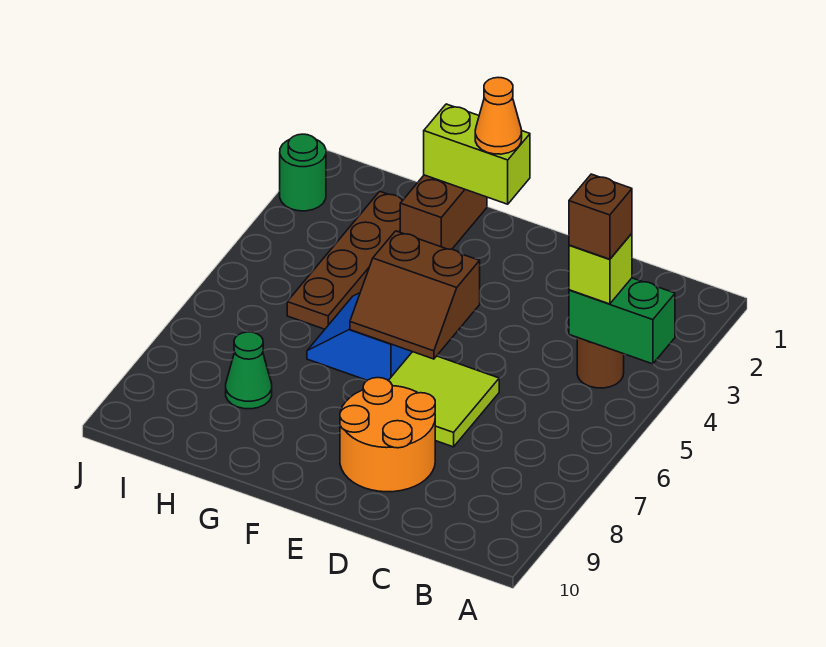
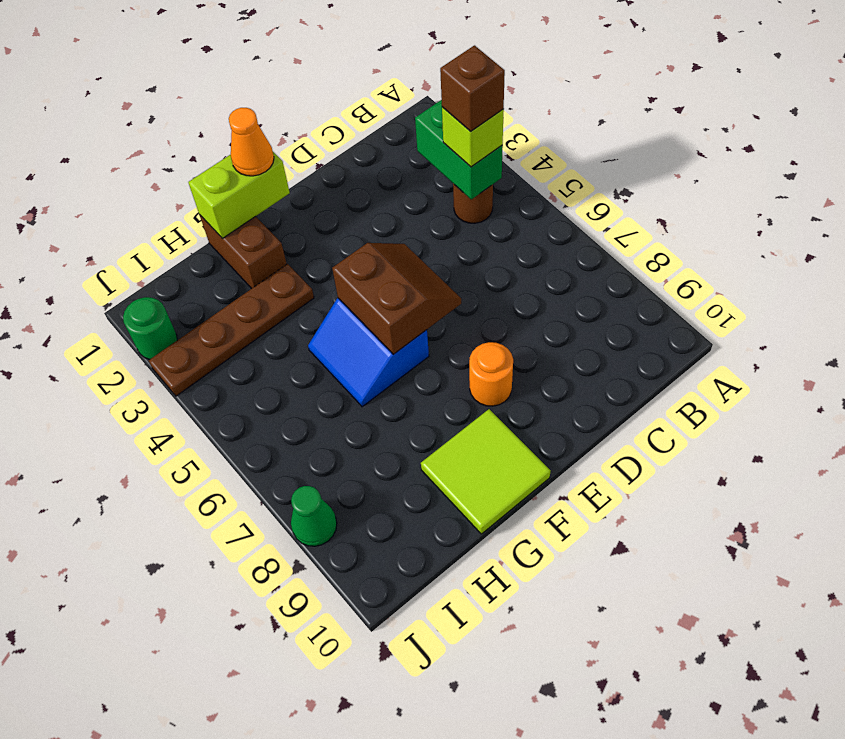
green brick A4:B4 level 2 -> green brick B3:B4 level 2
lime tile D6:E7 level 1 -> lime tile F9:G10 level 1
orange round brick D8:E9 level 1 -> orange round brick E8 level 1
brown slope E5:F6 level 2 top 5 -> brown slope E5:F6 level 2 top F
brown plate H2:H5 level 1 -> brown plate G3:J3 level 1
green cone H8 level 1 -> green cone J8 level 1

